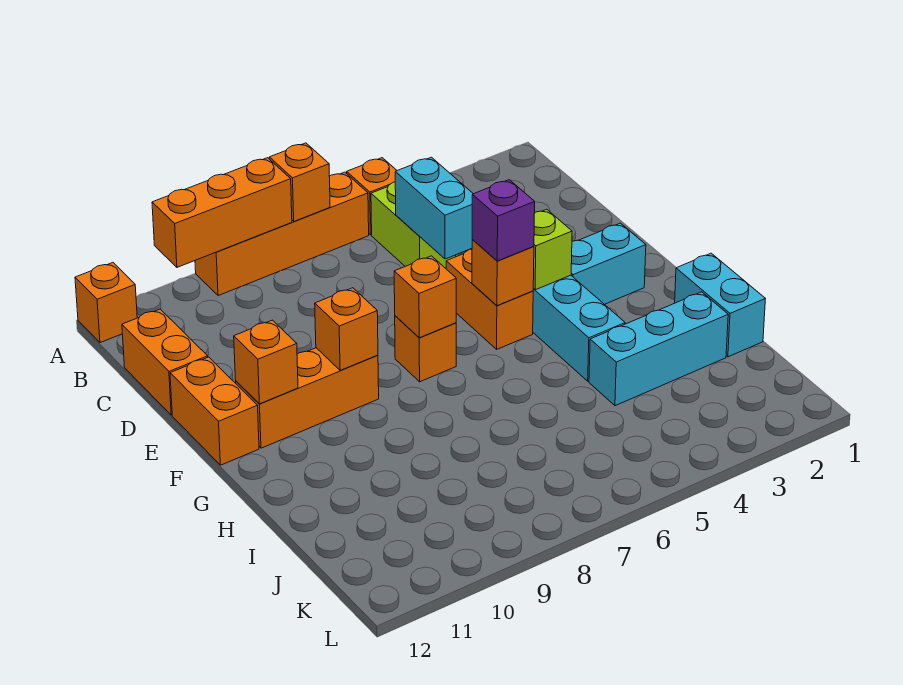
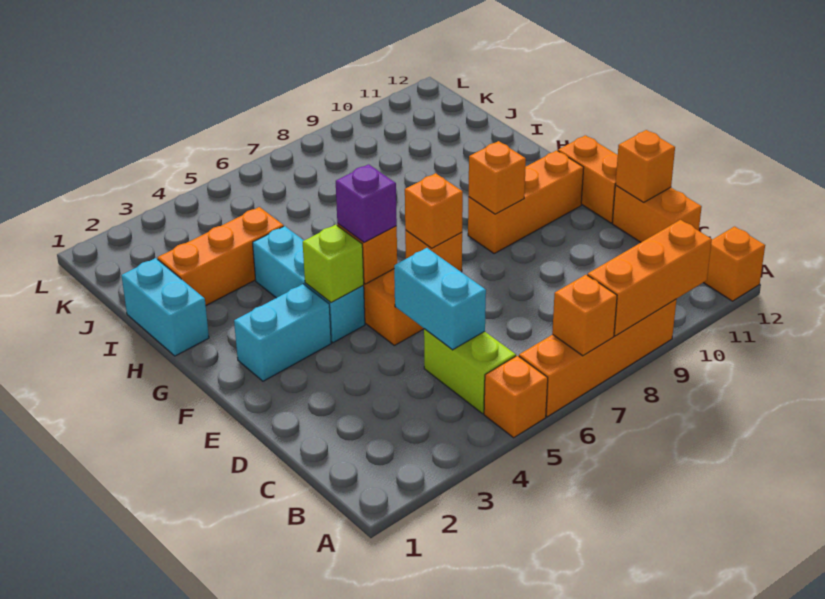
orange brick F11 level 2 -> orange brick D12 level 2
cyan brick I2:I4 level 1 -> orange brick I2:I4 level 1

